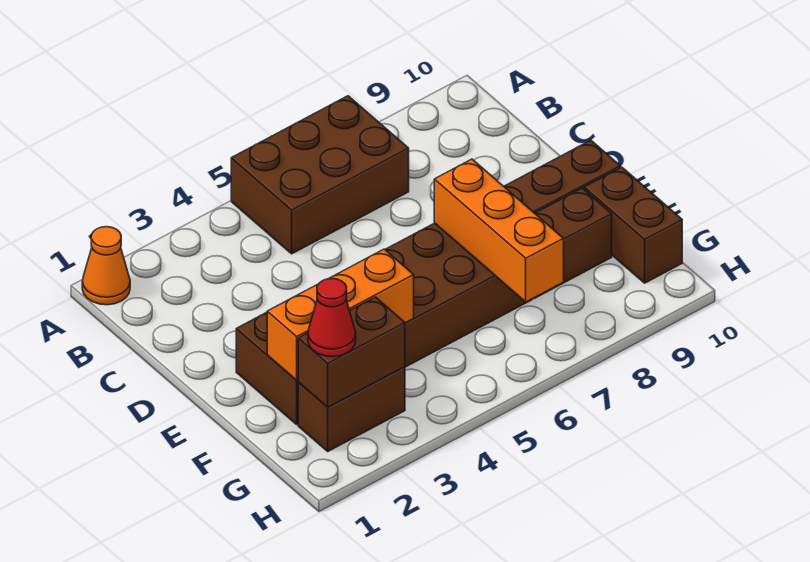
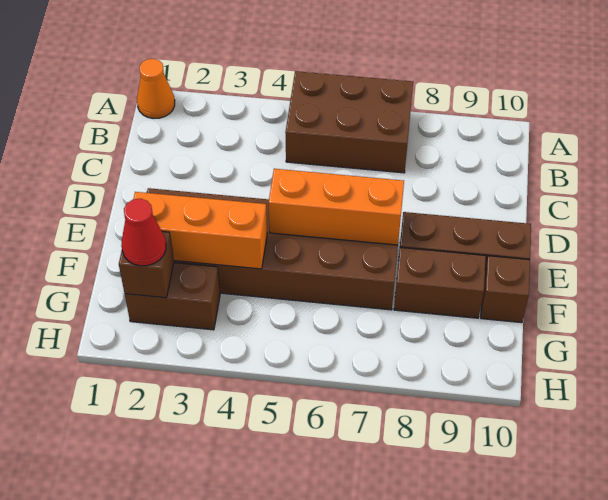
orange brick E7:G7 level 2 -> orange brick E5:E7 level 2
brown brick F10:G10 level 1 -> brown brick F10 level 1
brown brick G2:G3 level 2 -> brown brick G2 level 2

